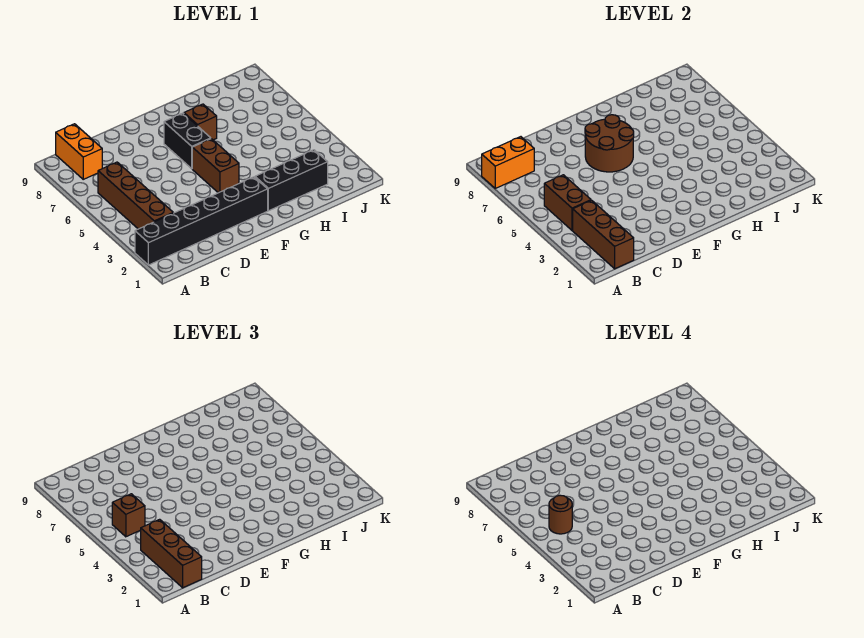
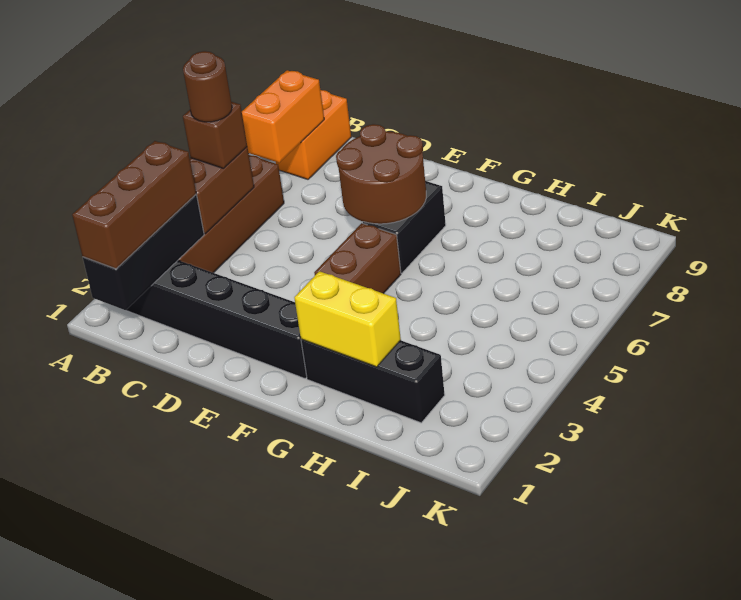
orange brick A8:B8 level 2 -> orange brick B7:B8 level 2
brown brick B1:B3 level 2 -> black brick B1:B3 level 2
none -> yellow brick G2:H2 level 2
brown brick G7 level 1 -> none

